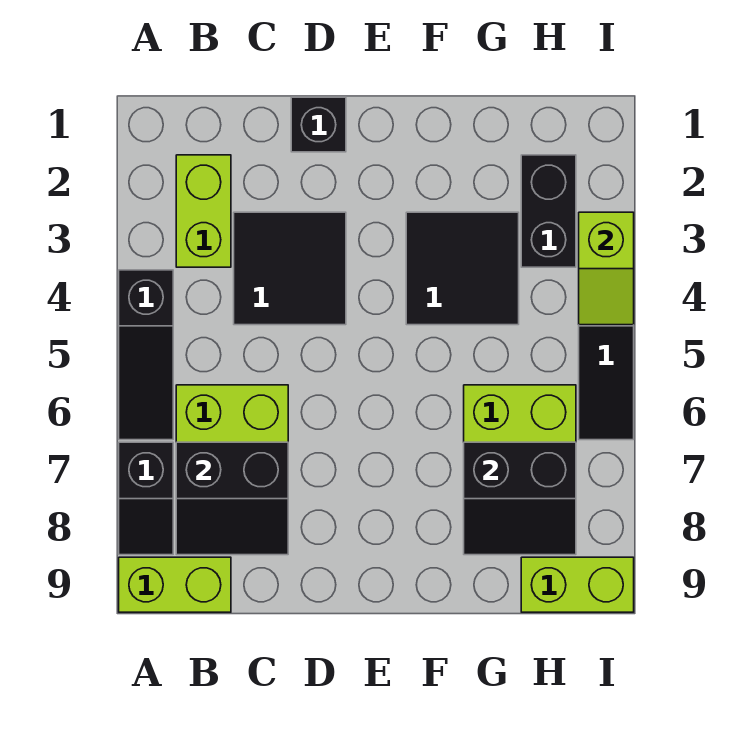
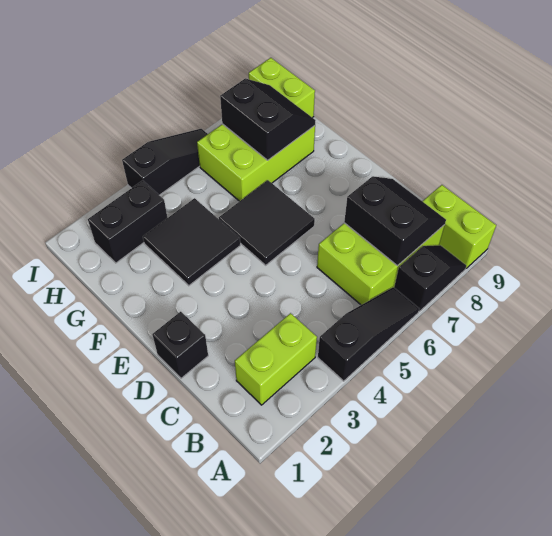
black tile C3:D4 level 1 -> black tile E5:F6 level 1
lime slope I3:I4 level 2 top 3 -> none

